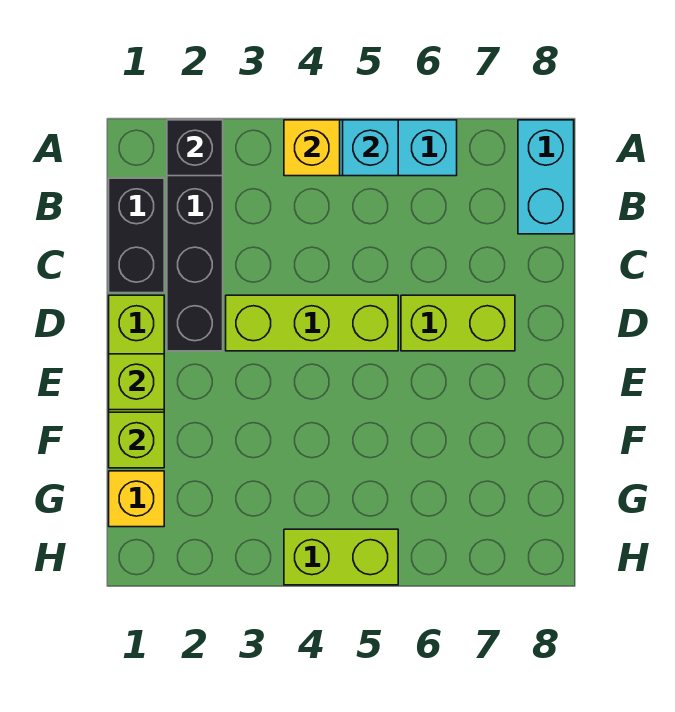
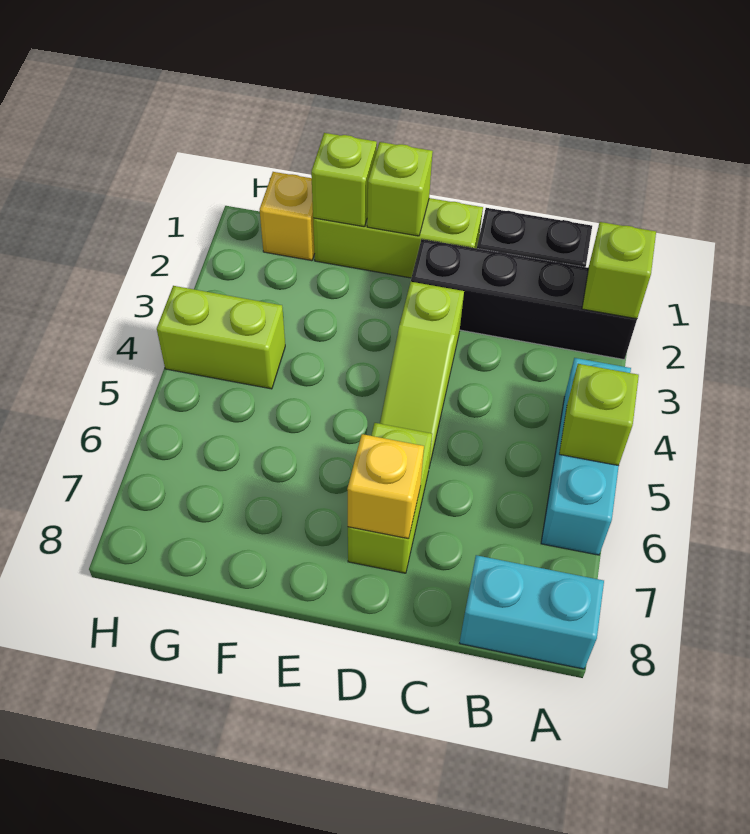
black brick A2 level 2 -> lime brick A2 level 2
yellow brick A4 level 2 -> yellow brick D7 level 2
cyan brick A5 level 2 -> lime brick A5 level 2
lime brick D3:D5 level 1 -> lime slope D3:D5 level 1 top 3
lime brick H4:H5 level 1 -> lime brick G4:H4 level 1

